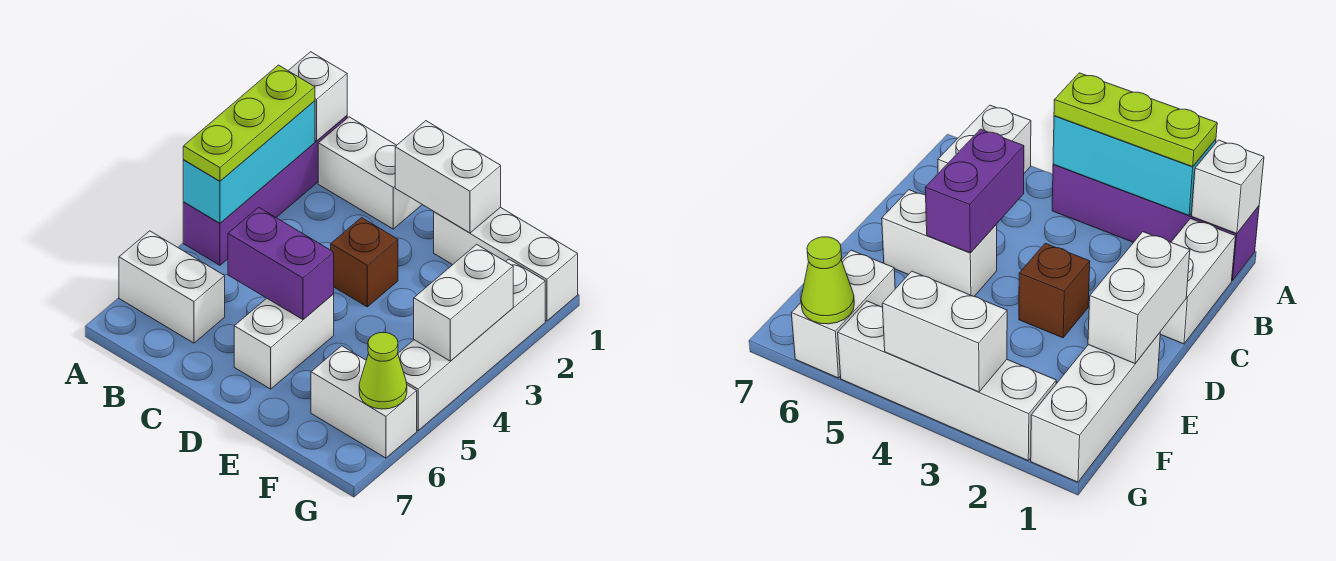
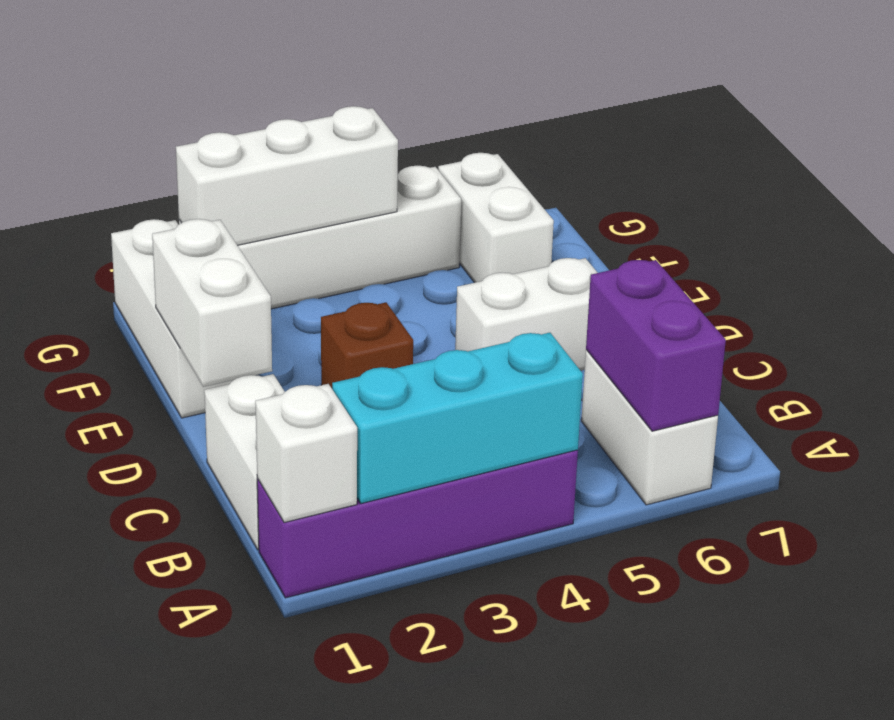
lime plate A2:A4 level 3 -> none
purple brick C5:D5 level 2 -> purple brick A6:B6 level 2
white brick G3:G4 level 2 -> white brick G2:G4 level 2
lime cone G6 level 2 -> none

